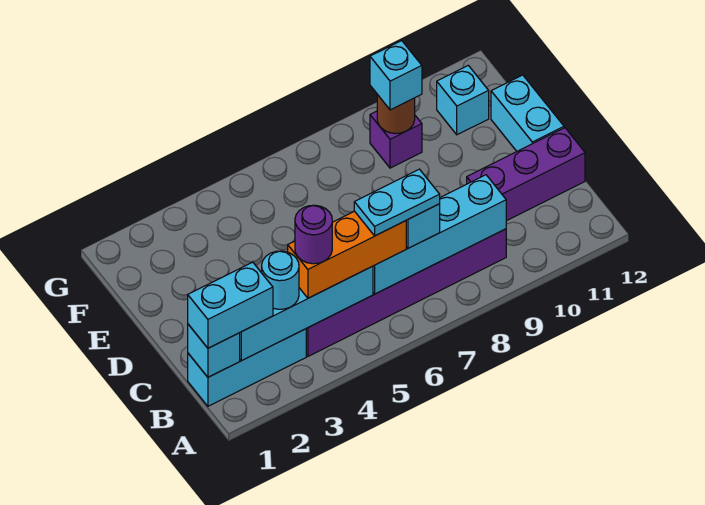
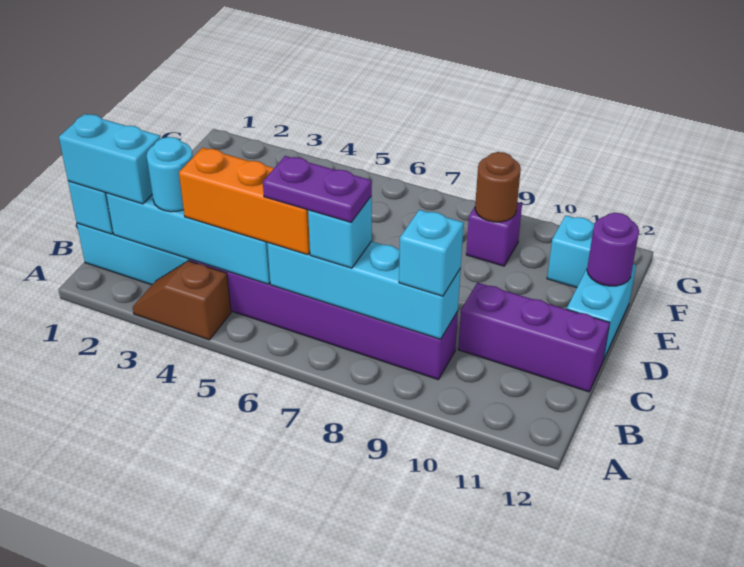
none -> brown slope A3:A4 level 1 top 4
purple round brick B4 level 4 -> purple round brick E12 level 2
cyan plate B6:B7 level 4 -> purple plate B6:B7 level 4
cyan brick F9 level 3 -> cyan brick B9 level 3

